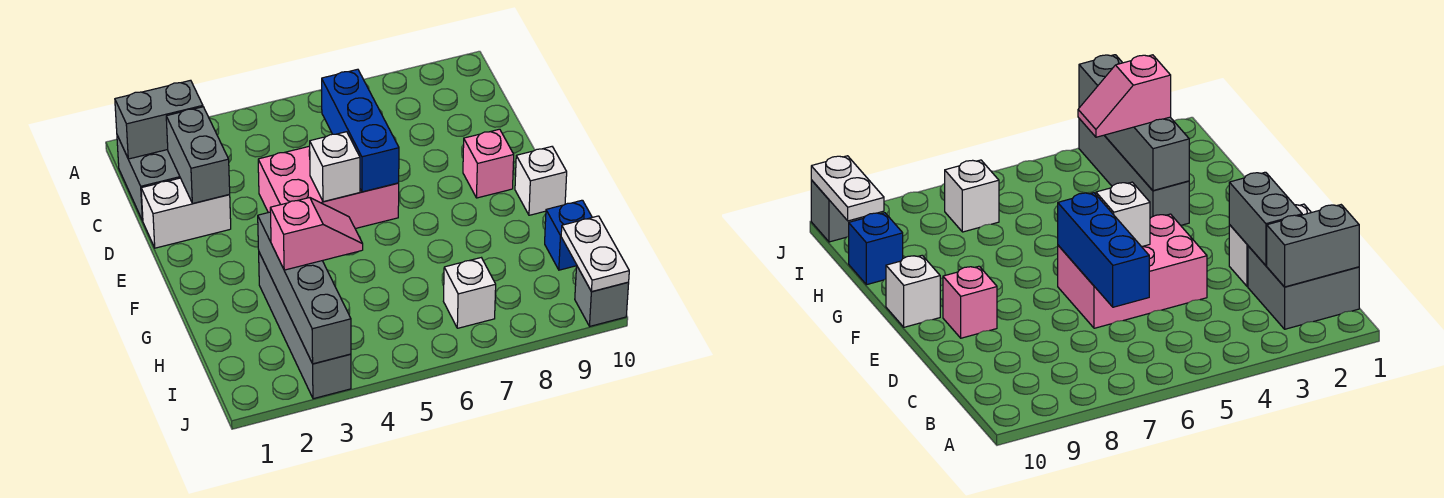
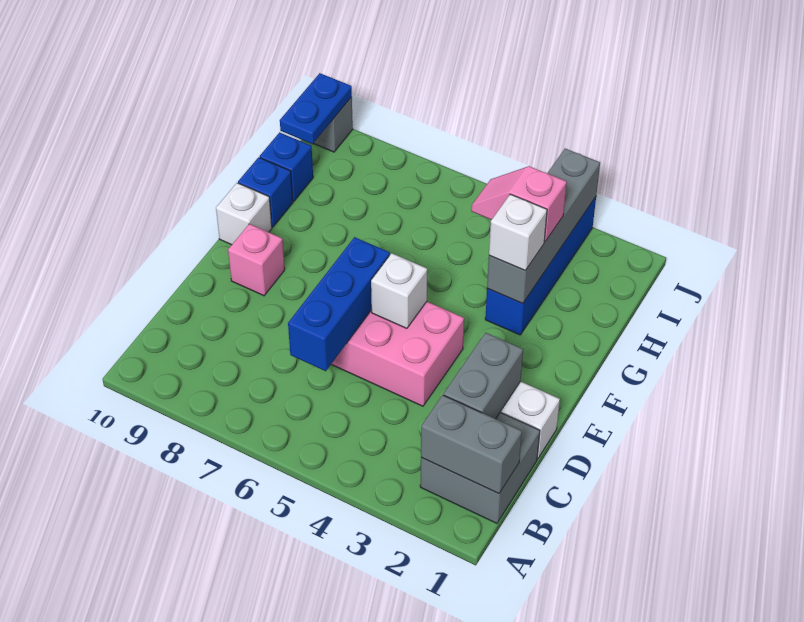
grey brick G3:J3 level 1 -> blue brick G3:J3 level 1
none -> blue brick G10 level 1
white brick I7 level 1 -> white brick G3 level 3
white plate I10:J10 level 2 -> blue plate I10:J10 level 2

